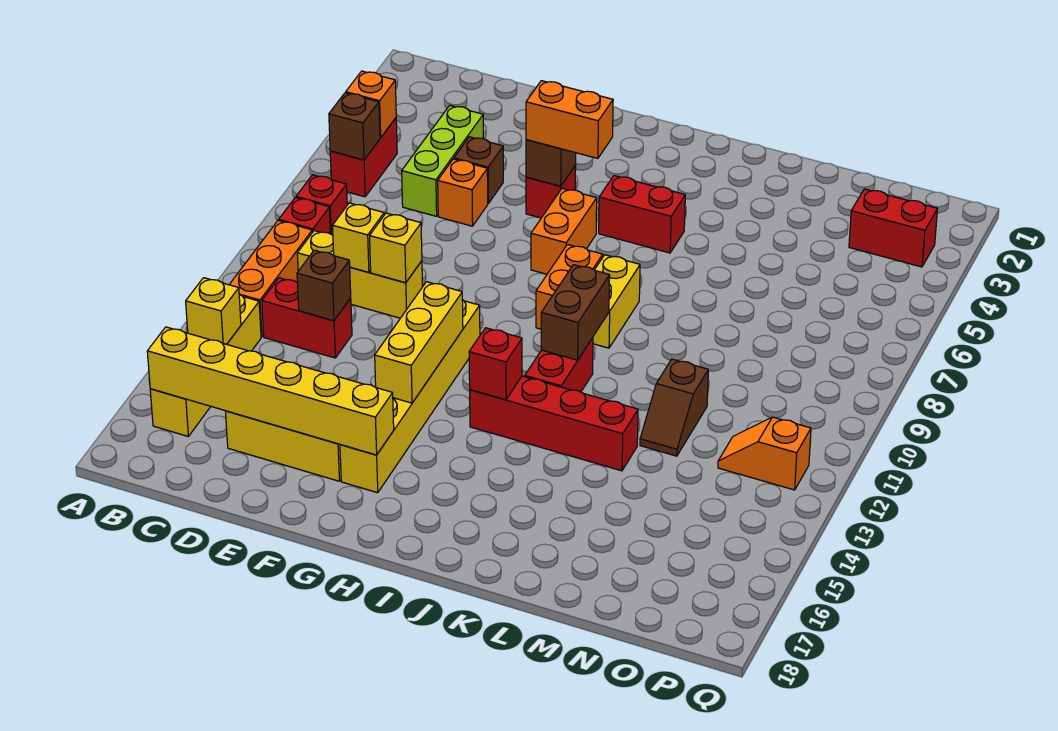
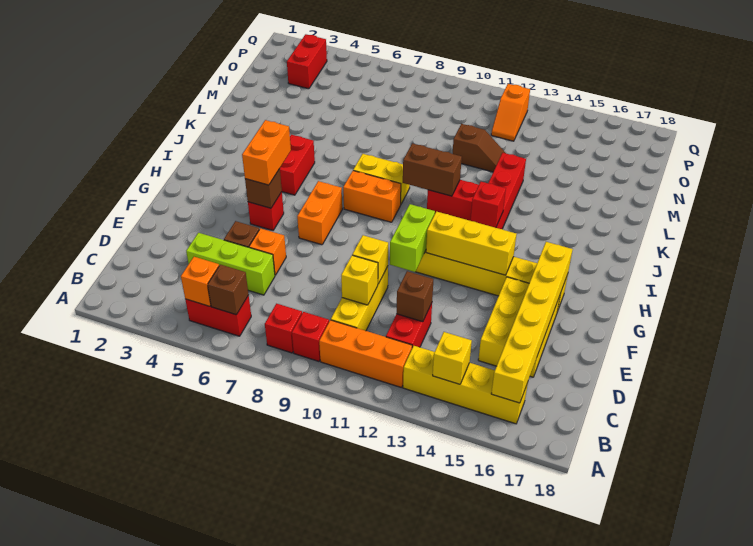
none -> lime brick F11:G11 level 2
orange brick H6:H7 level 1 -> orange brick G7:H7 level 1

